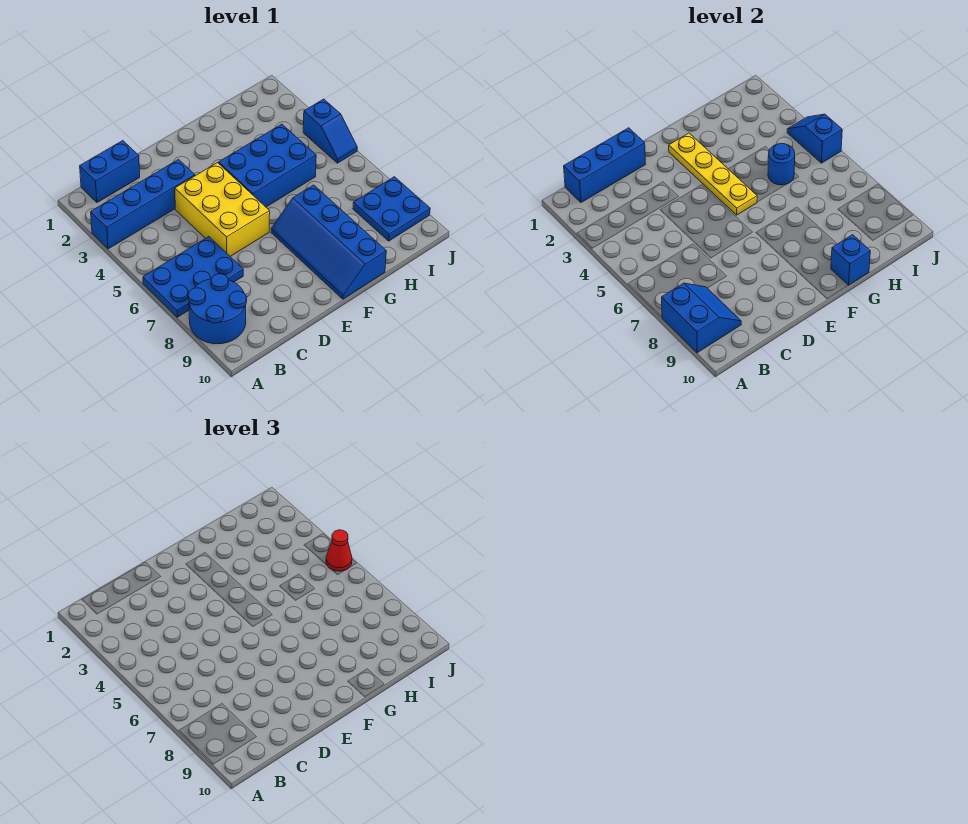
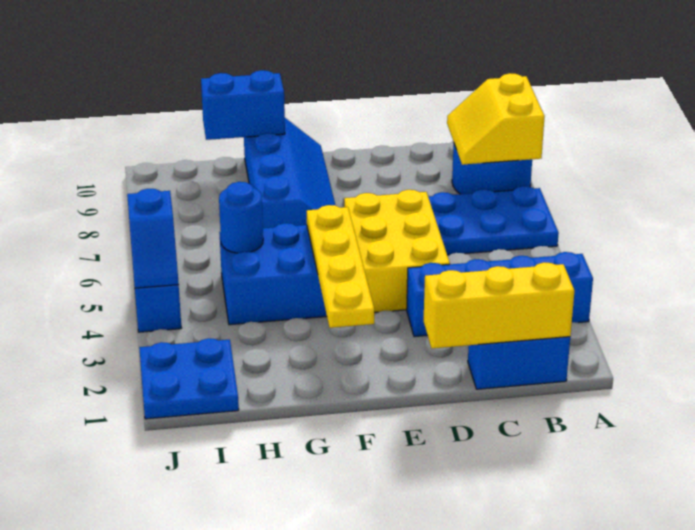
blue slope A8:B9 level 2 top A -> yellow slope A8:B9 level 2 top A
blue brick B1:D1 level 2 -> yellow brick B1:D1 level 2
blue brick G10 level 2 -> blue brick G10:H10 level 2
blue plate I8:J9 level 1 -> blue plate I1:J2 level 1
red cone J5 level 3 -> none

